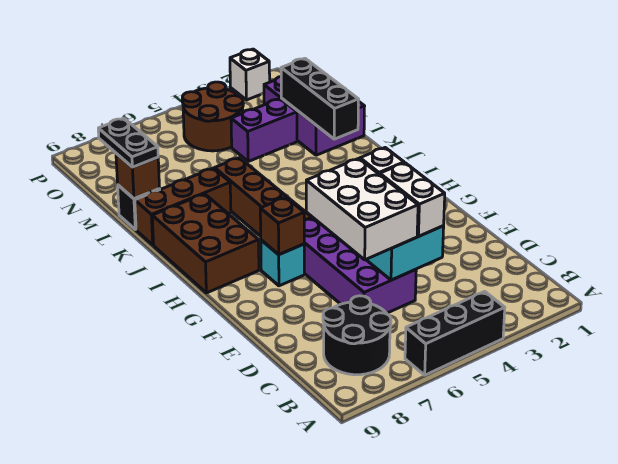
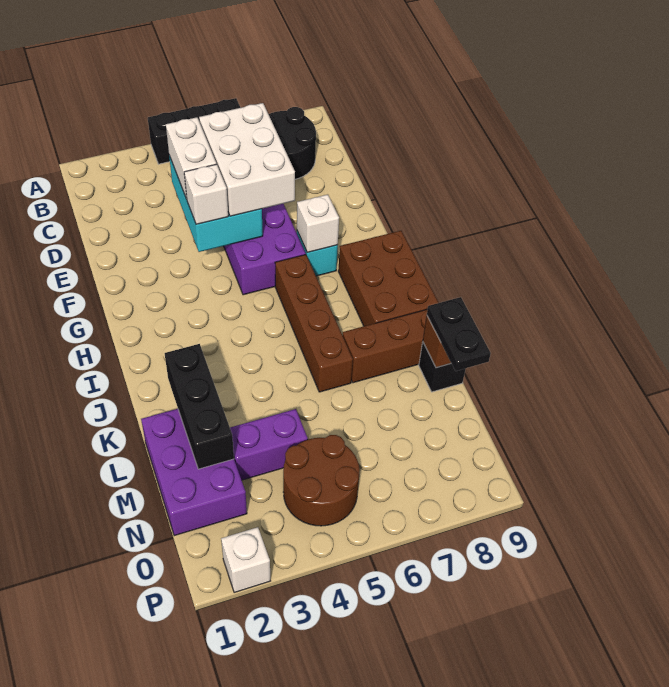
brown brick G7 level 2 -> white brick G7 level 2

